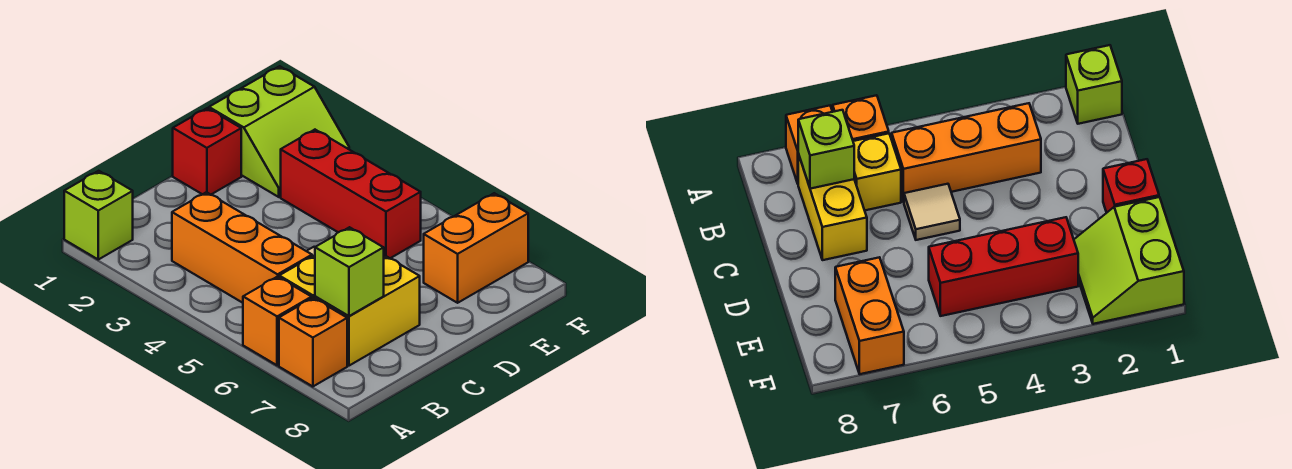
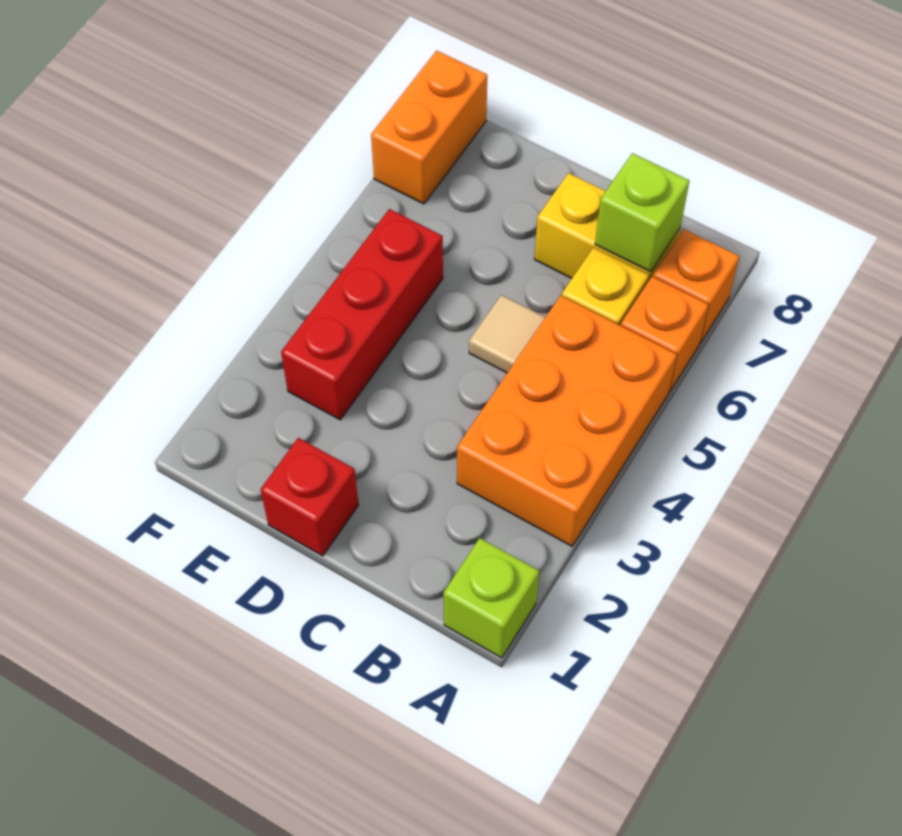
orange brick B3:B5 level 1 -> orange brick A3:B5 level 1
lime slope E1:F2 level 1 top 1 -> none
orange brick E7:F7 level 1 -> orange brick F7:F8 level 1

